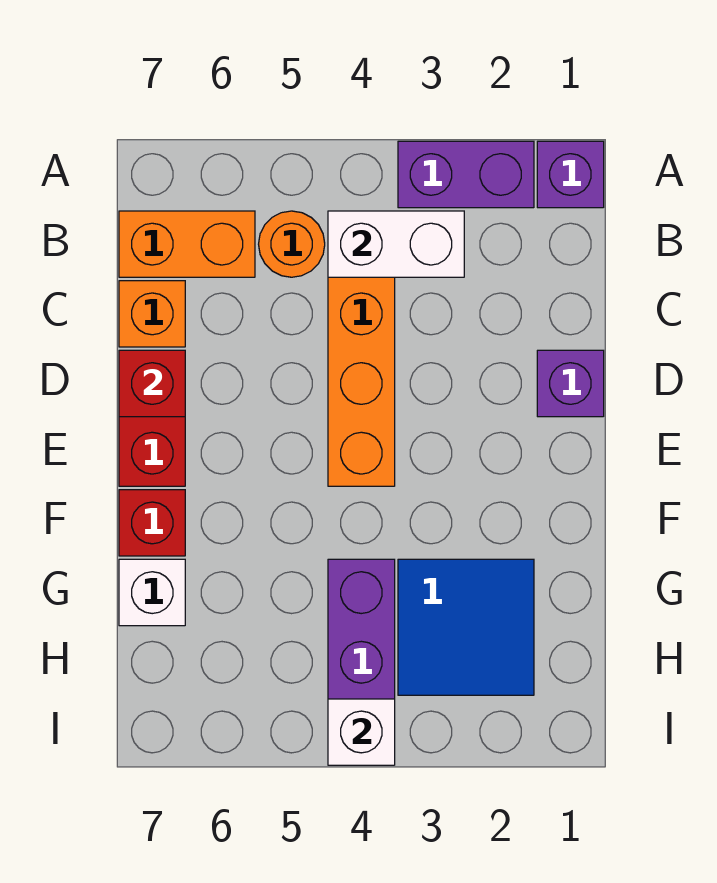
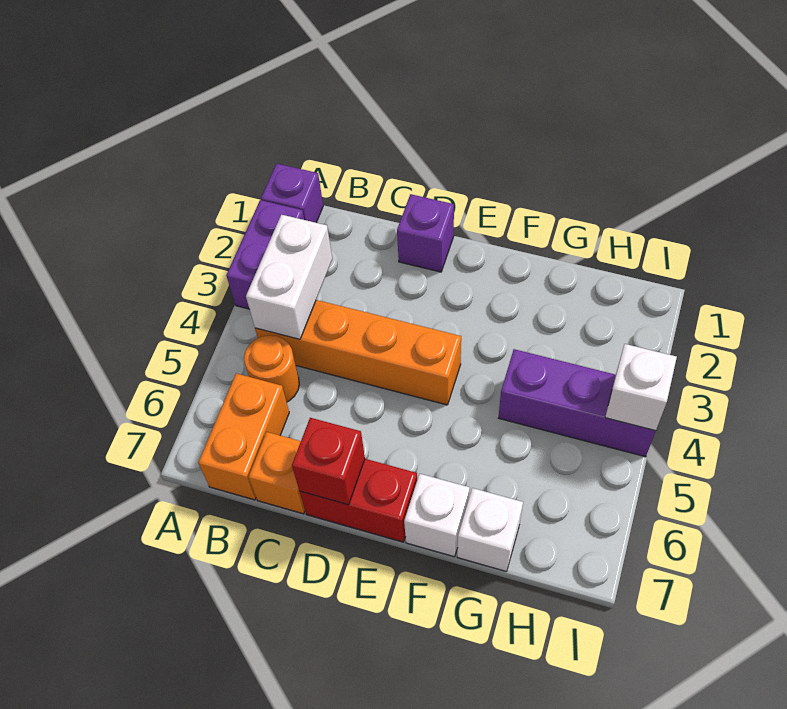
red brick F7 level 1 -> white brick F7 level 1
blue tile G2:H3 level 1 -> none

